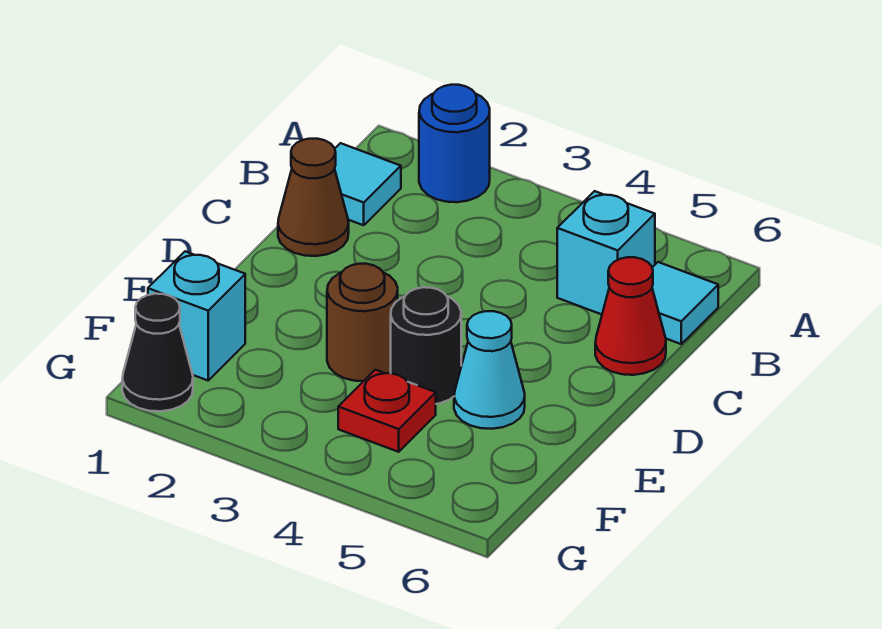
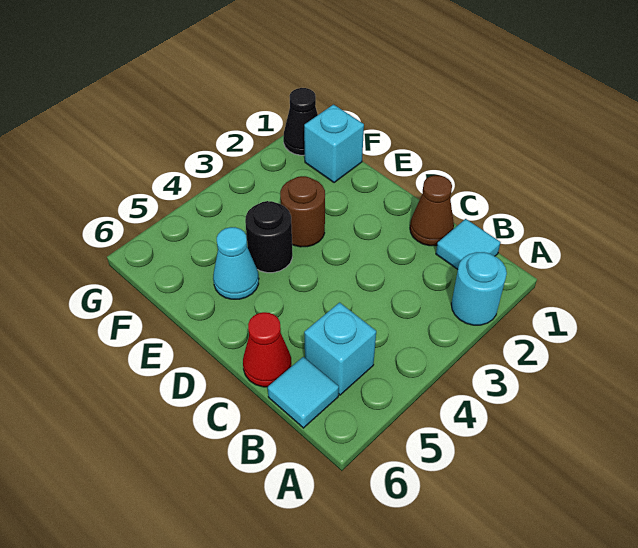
blue round brick A2 level 1 -> cyan round brick A2 level 1
red plate F4 level 1 -> none

